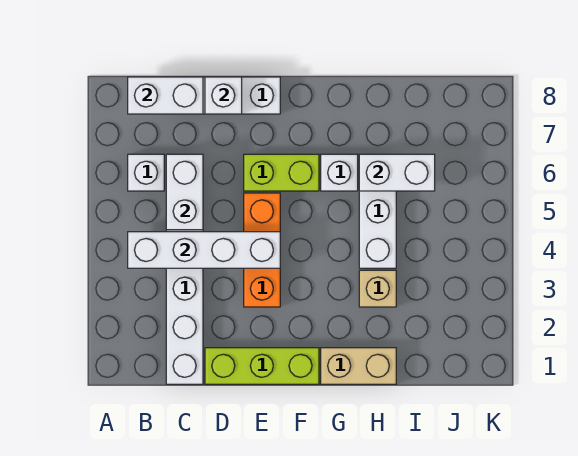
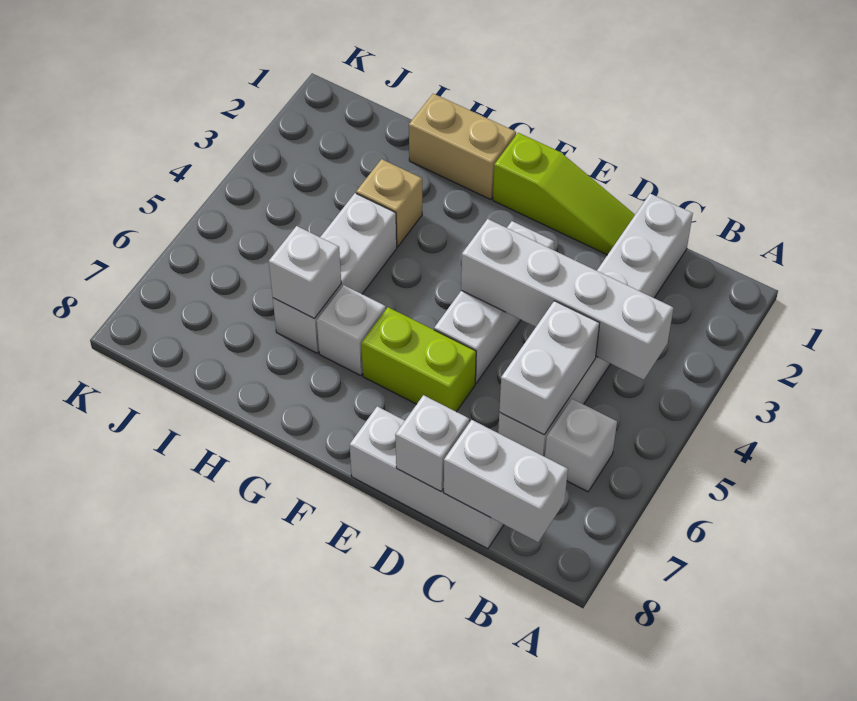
lime brick D1:F1 level 1 -> lime slope D1:F1 level 1 top F
orange brick E3:E5 level 1 -> white brick E3:E5 level 1
white brick H6:I6 level 2 -> white brick H6 level 2

